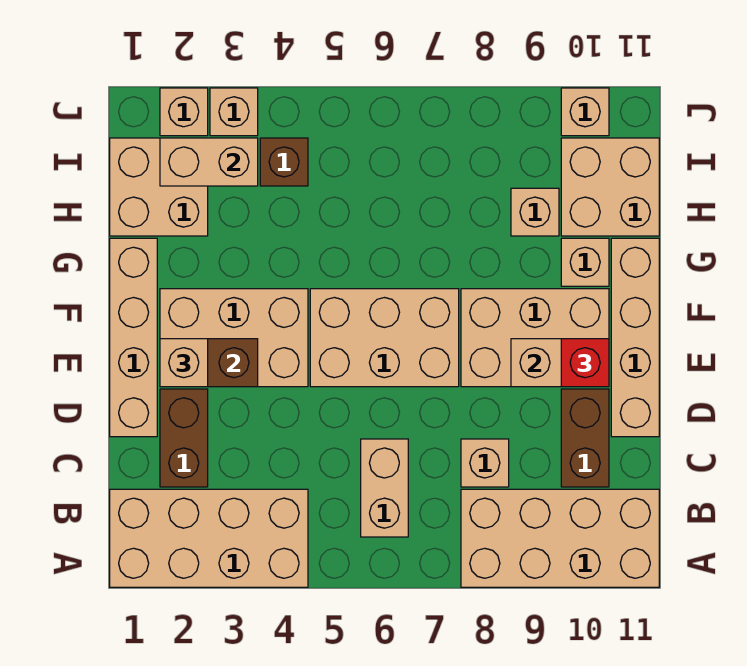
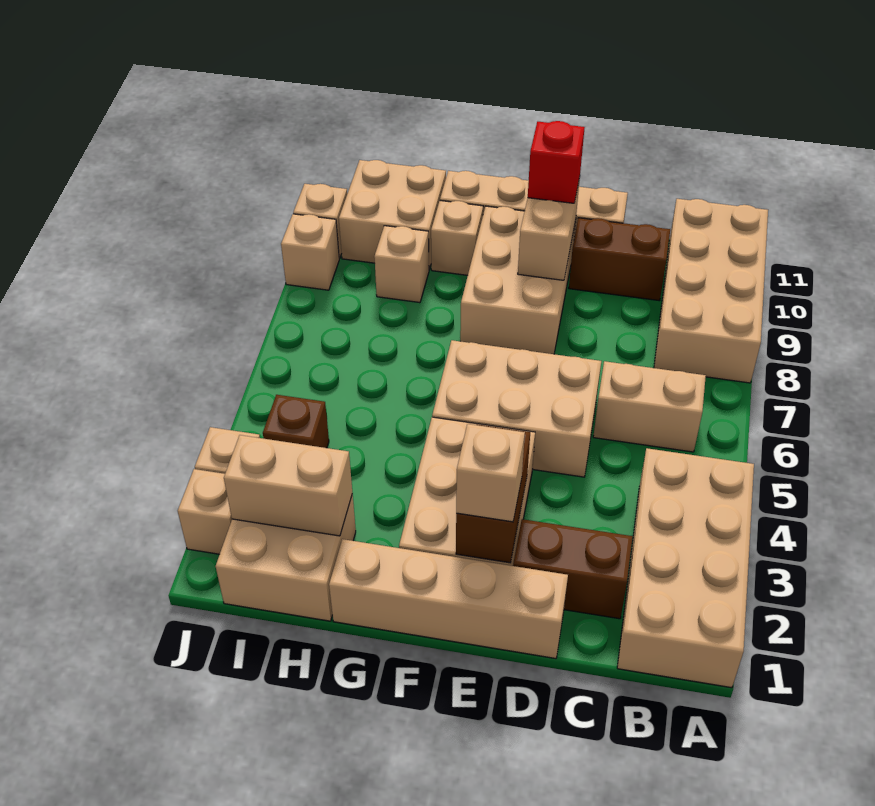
tan brick C8 level 1 -> tan brick J9 level 1
tan brick E5:F7 level 1 -> tan brick D5:F6 level 1
tan brick I2:I3 level 2 -> tan brick H2:I2 level 2

